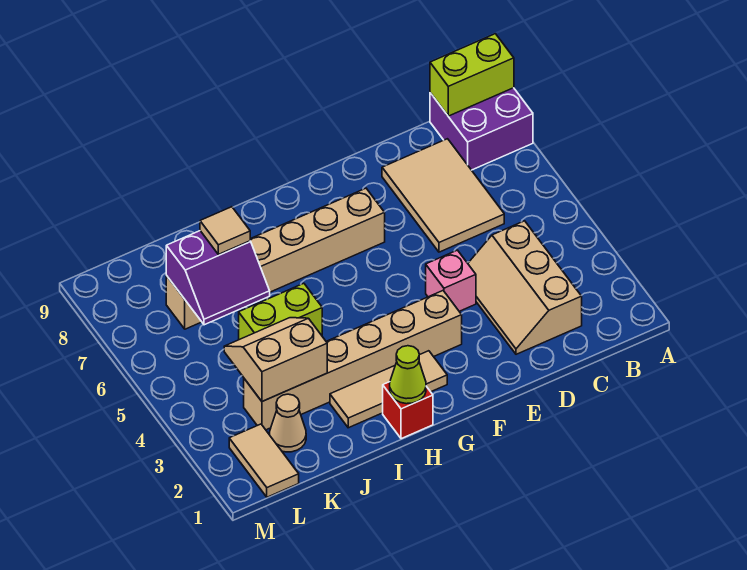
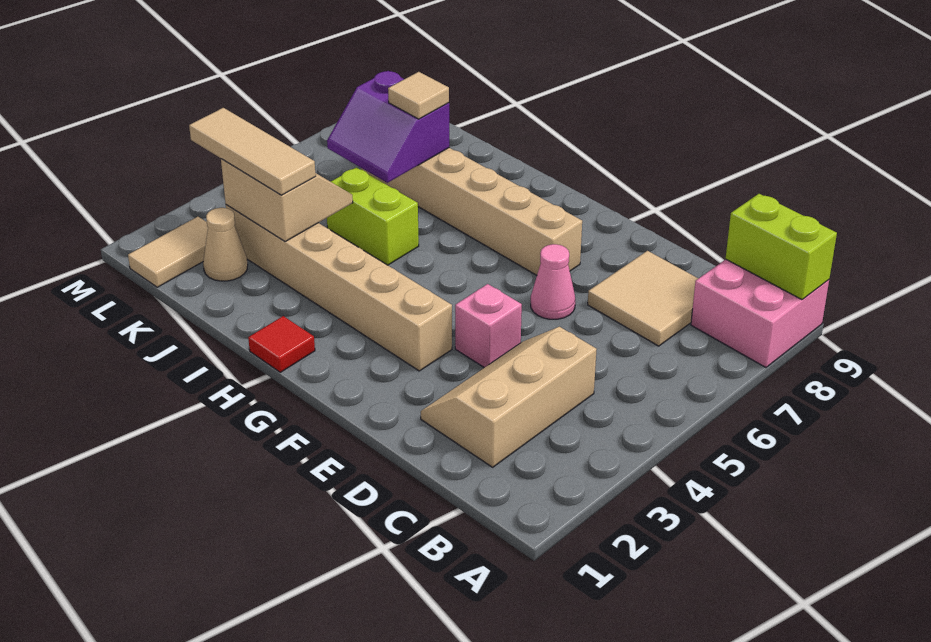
purple brick A8:B9 level 1 -> pink brick A8:B9 level 1
tan tile C6:D8 level 1 -> tan tile C7:D8 level 1
none -> pink cone E6 level 1
tan tile G2:I2 level 1 -> tan tile J3:L3 level 3
red brick H1 level 1 -> red tile H1 level 1
lime cone H1 level 2 -> none

